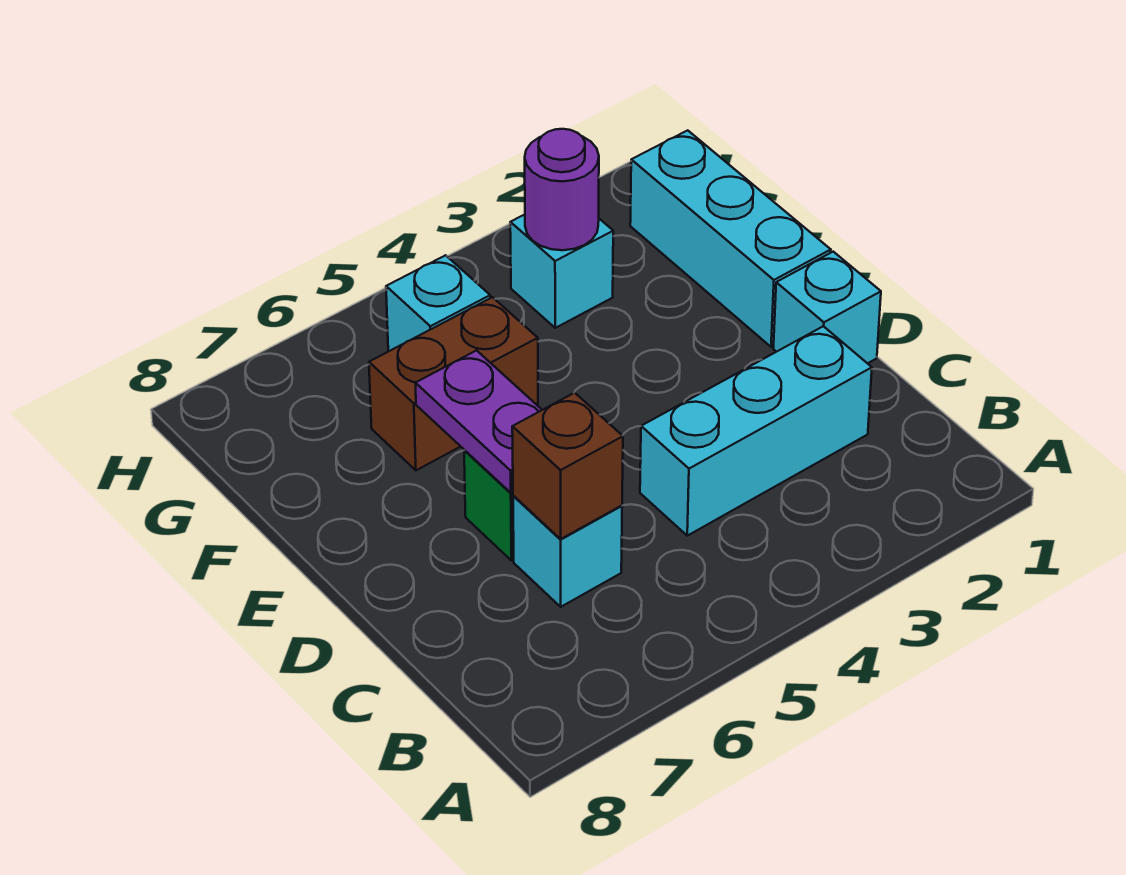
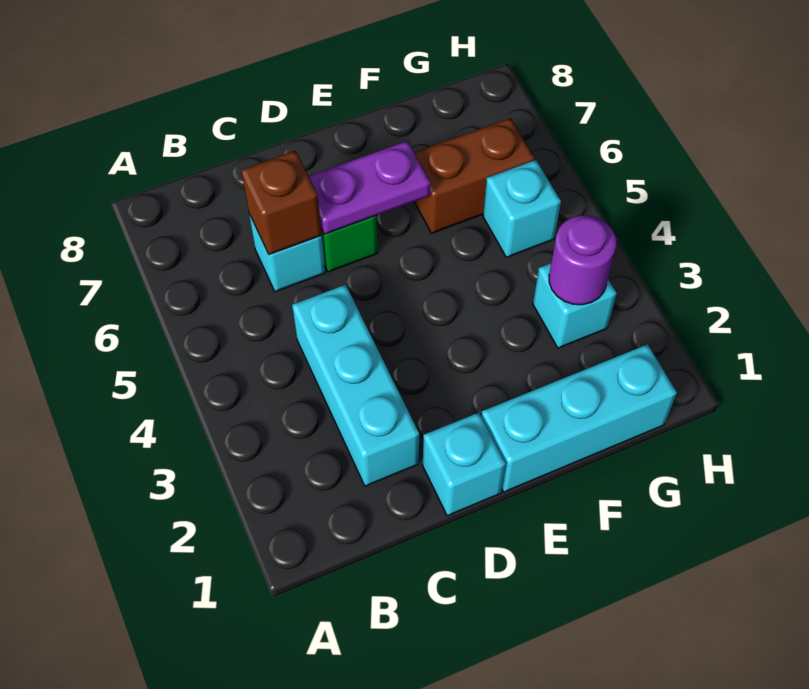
brown brick F5:F6 level 1 -> brown brick F6:G6 level 1

